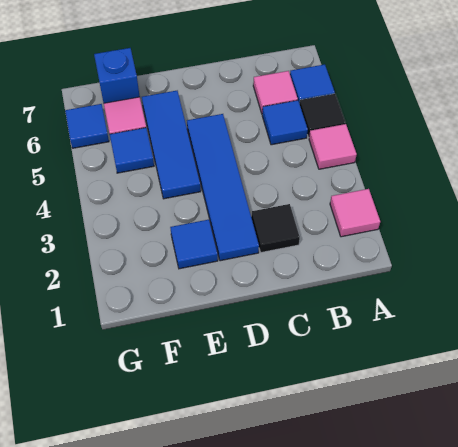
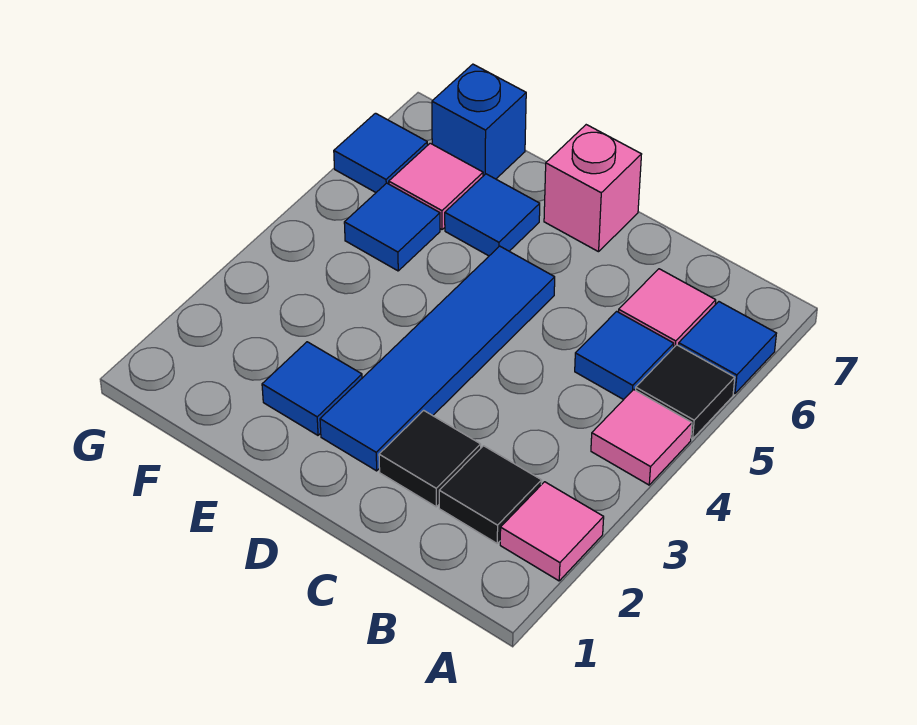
none -> black tile B2 level 1
none -> pink brick D7 level 1
blue tile E4:E6 level 1 -> blue tile E6 level 1

